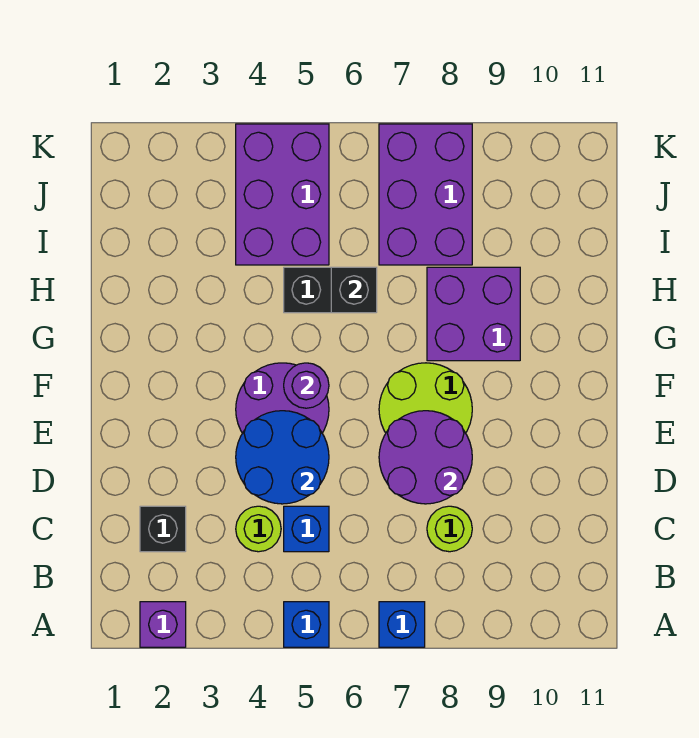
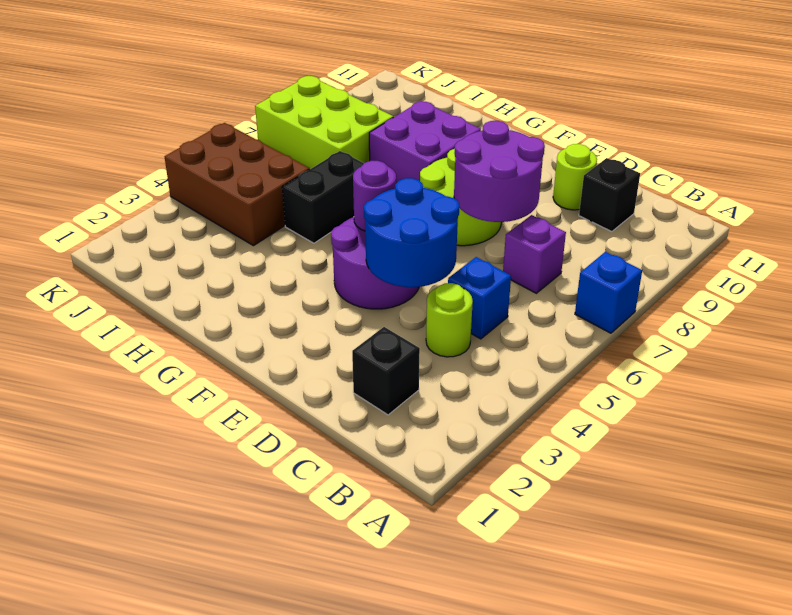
purple brick A2 level 1 -> purple brick C7 level 1
blue brick A5 level 1 -> none
lime round brick C8 level 1 -> lime round brick D10 level 1
black brick H6 level 2 -> black brick C10 level 1
purple brick I4:K5 level 1 -> brown brick I4:K5 level 1
purple brick I7:K8 level 1 -> lime brick I7:K8 level 1

